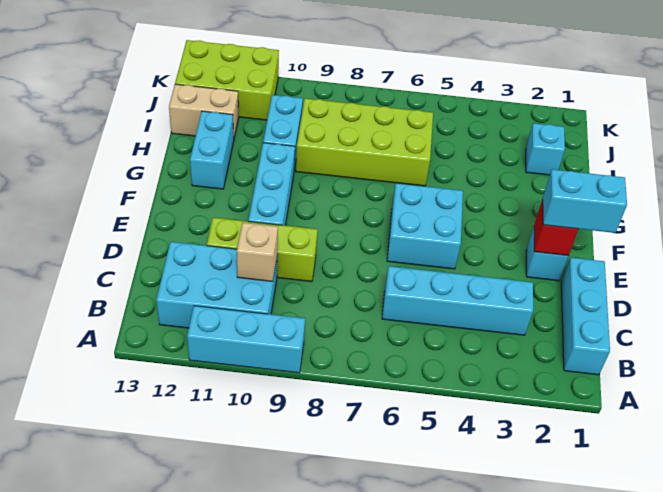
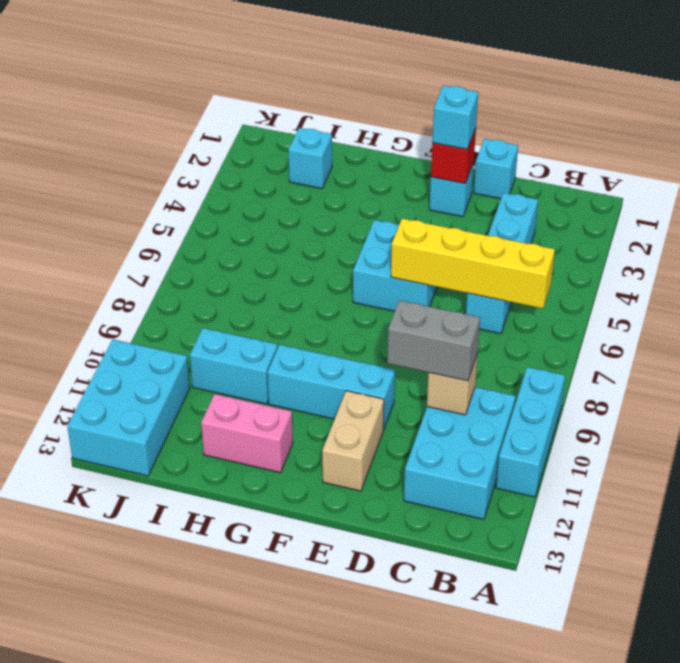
cyan brick B1:D1 level 1 -> cyan brick D1 level 1
none -> yellow brick B6:E6 level 2
none -> grey brick C10:D10 level 3
lime brick D9:D11 level 1 -> none
cyan brick E1:E2 level 3 -> cyan brick E2 level 3
cyan brick G12:H12 level 1 -> pink brick G12:H12 level 1
lime brick H6:I9 level 1 -> none
tan brick I12:I13 level 1 -> tan brick E11:E12 level 1
lime brick J11:K13 level 1 -> cyan brick J11:K13 level 1

